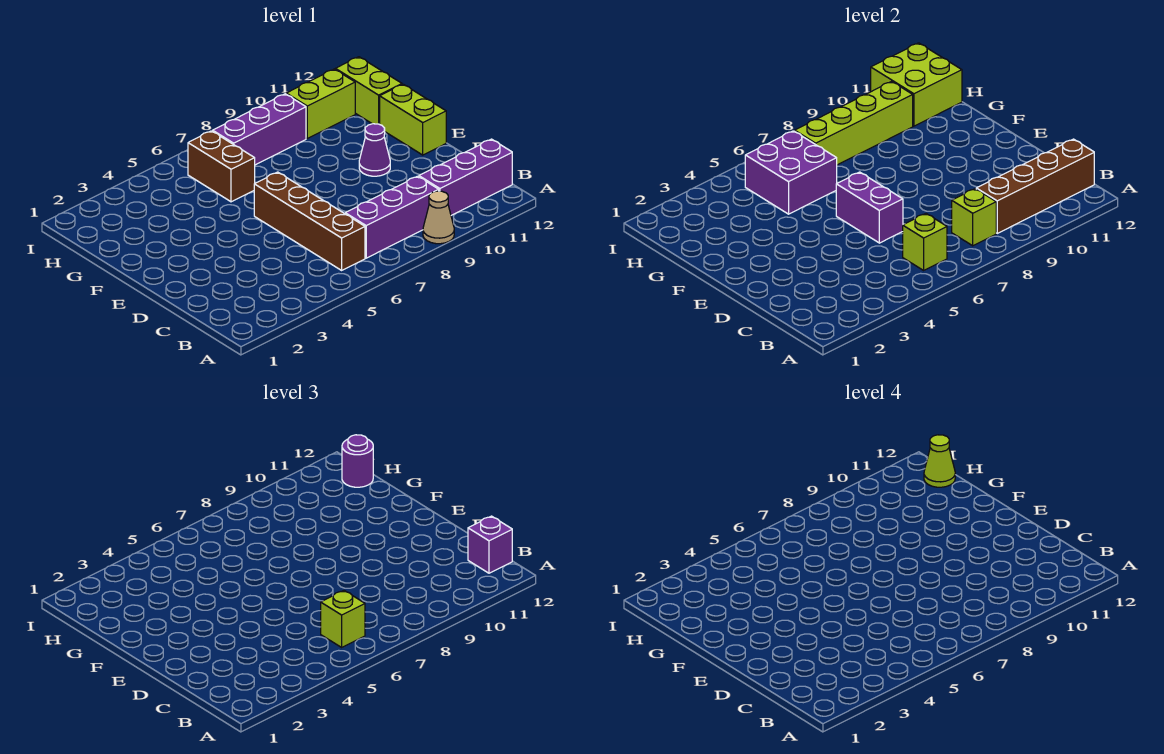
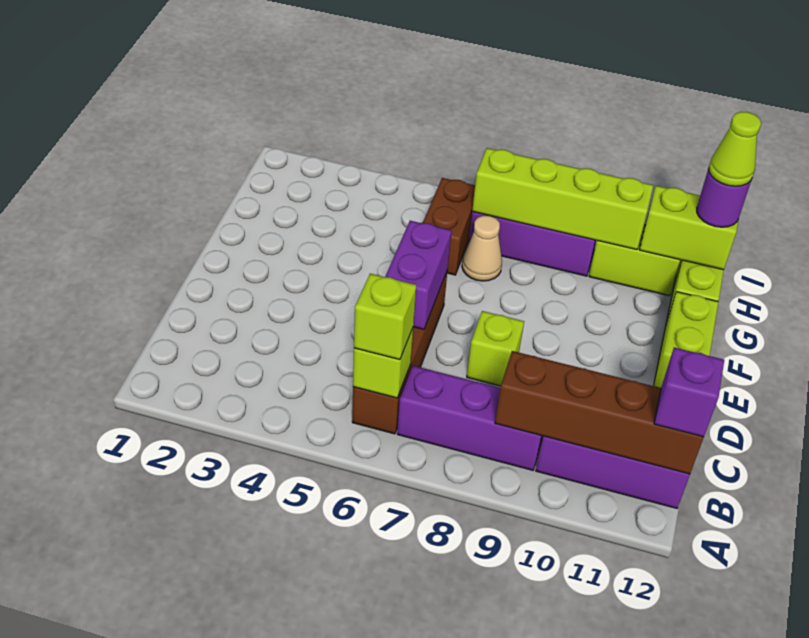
tan cone A9 level 1 -> tan cone G7 level 1
lime brick B8 level 2 -> lime brick D8 level 1
purple cone E10 level 1 -> none
purple brick G5:H6 level 2 -> none
lime brick H11:I12 level 2 -> lime brick H11:H12 level 2

